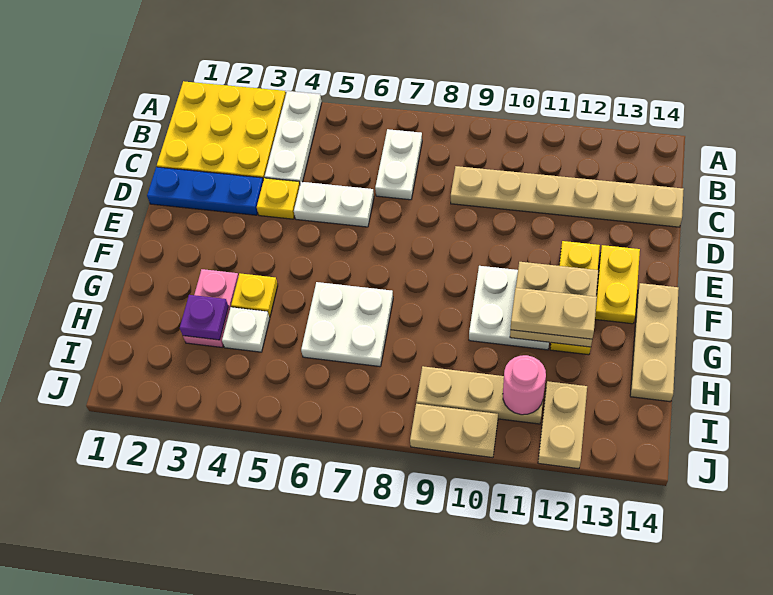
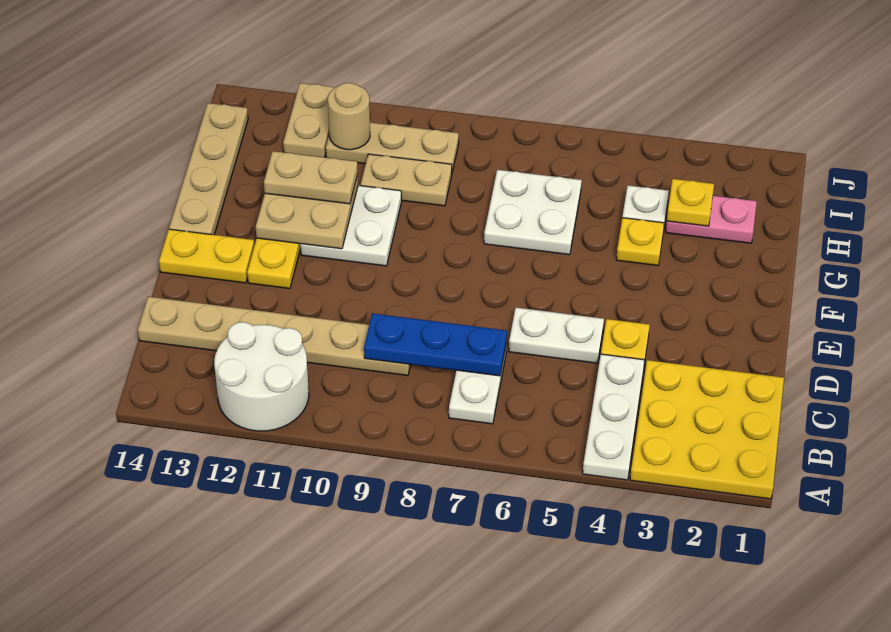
none -> white round brick A11:B12 level 1
blue plate D1:D3 level 1 -> blue plate C7:C9 level 2
yellow plate E13:F13 level 1 -> yellow plate E13:E14 level 1
tan plate F14:H14 level 1 -> tan plate F14:I14 level 1
pink plate G3:H3 level 1 -> pink plate H2:H3 level 1
purple plate H3 level 2 -> yellow plate H3 level 2
pink round brick I11 level 2 -> tan round brick I11 level 2
tan plate J9:J10 level 1 -> tan plate H9:H10 level 1

